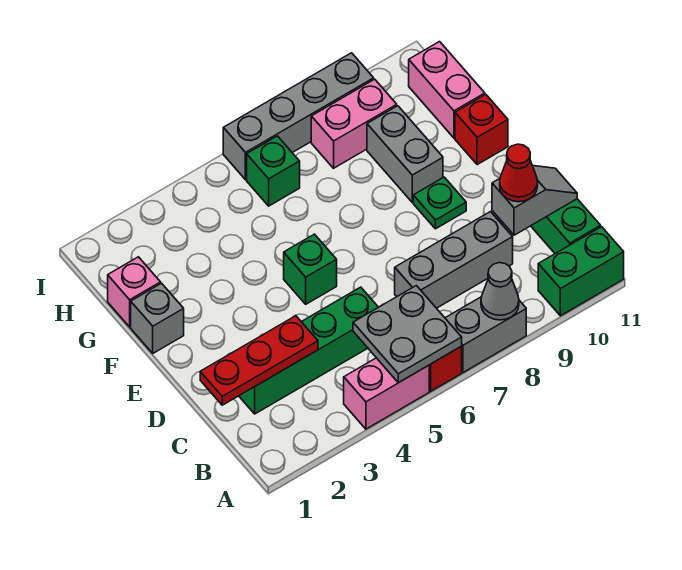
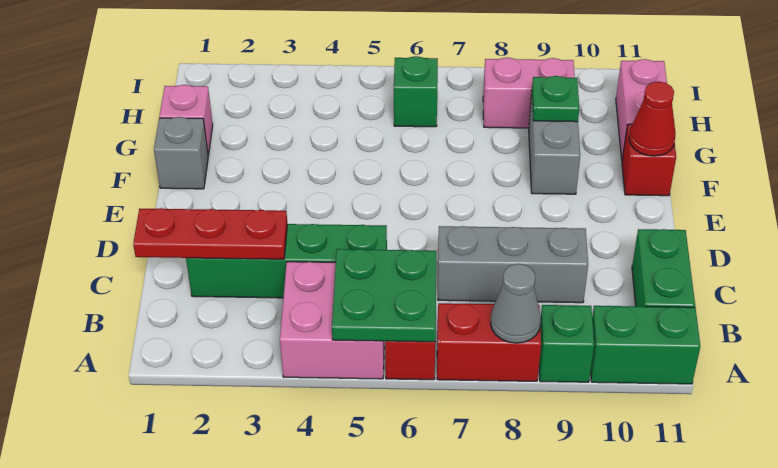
pink brick A4:A5 level 1 -> pink brick A4:B5 level 1
grey plate A5:B6 level 2 -> green plate A5:B6 level 2
grey brick A7:A8 level 1 -> red brick A7:A8 level 1
grey slope C10:C11 level 2 top 10 -> none
red cone C10 level 3 -> red cone F11 level 2
green brick E5 level 1 -> green brick A9 level 1
green plate E9 level 1 -> green plate G9 level 2
grey brick I6:I9 level 1 -> none

